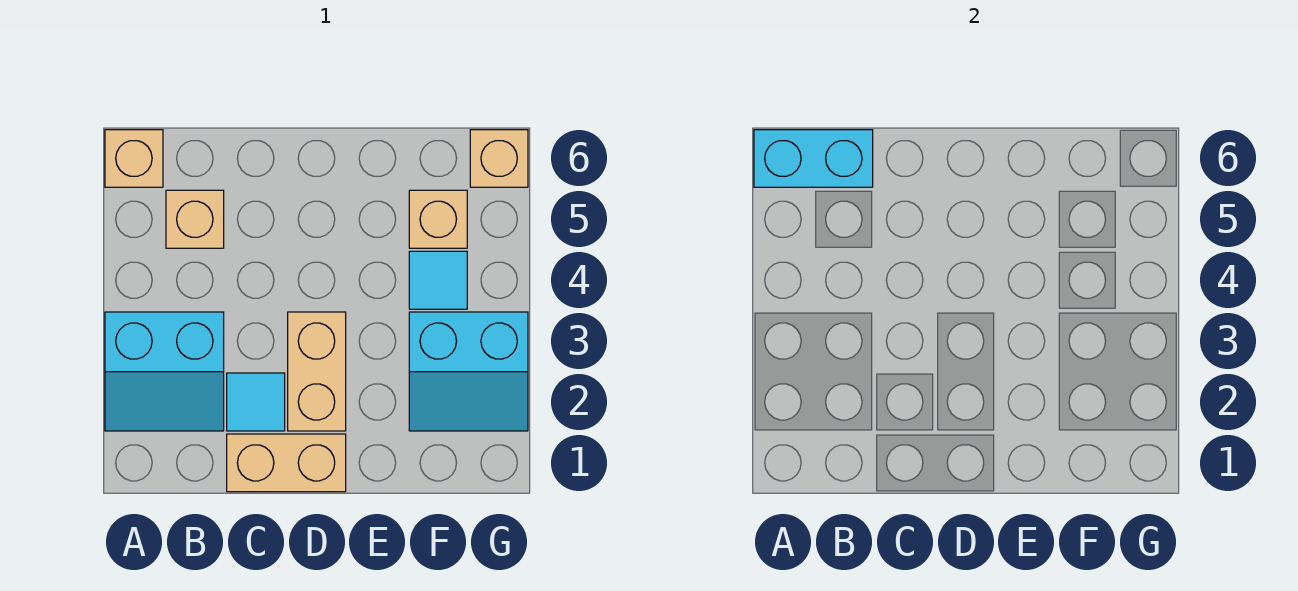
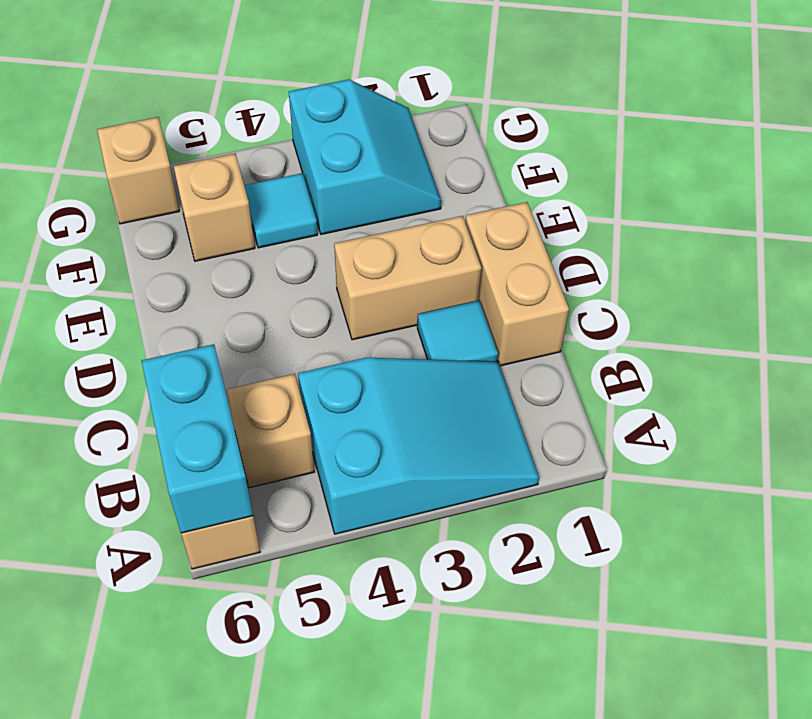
cyan slope A2:B3 level 1 top 3 -> cyan slope A2:B4 level 1 top 4

